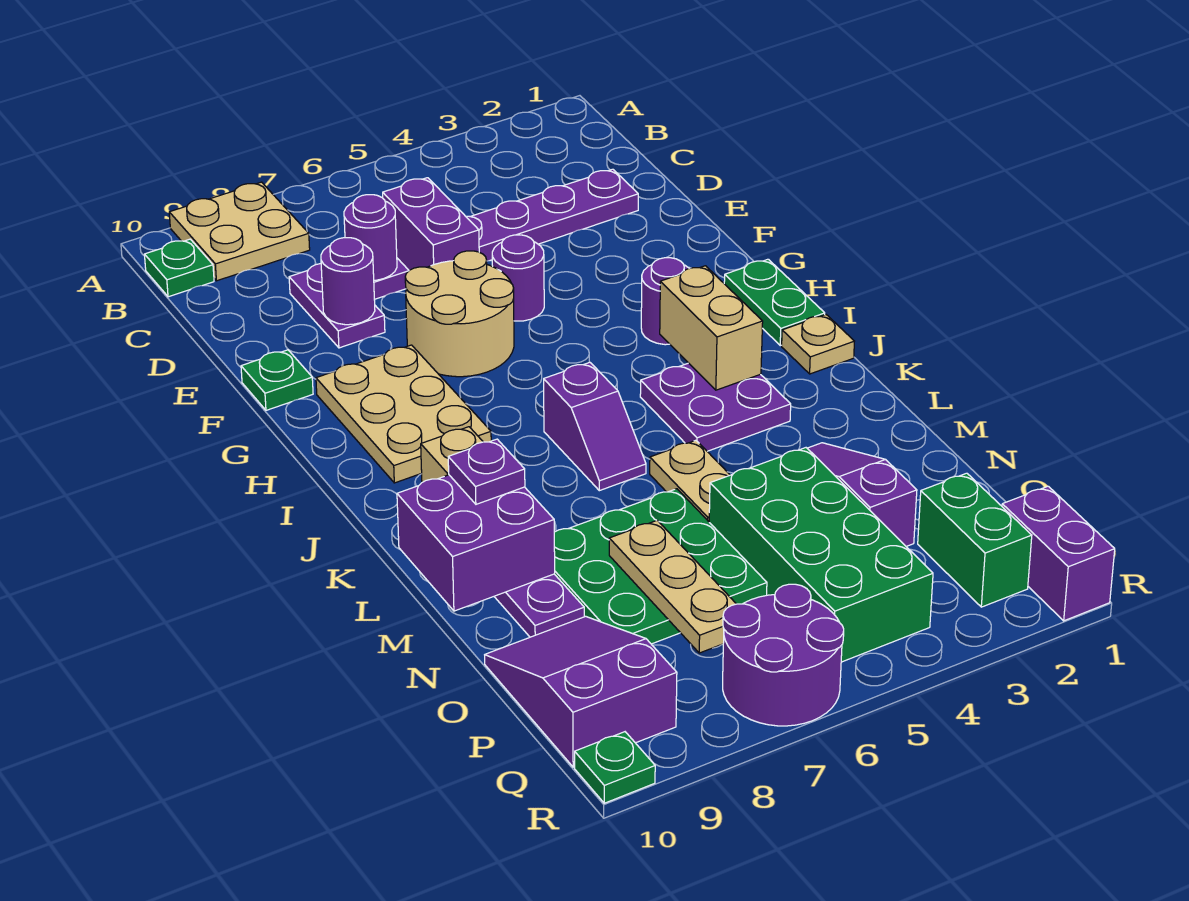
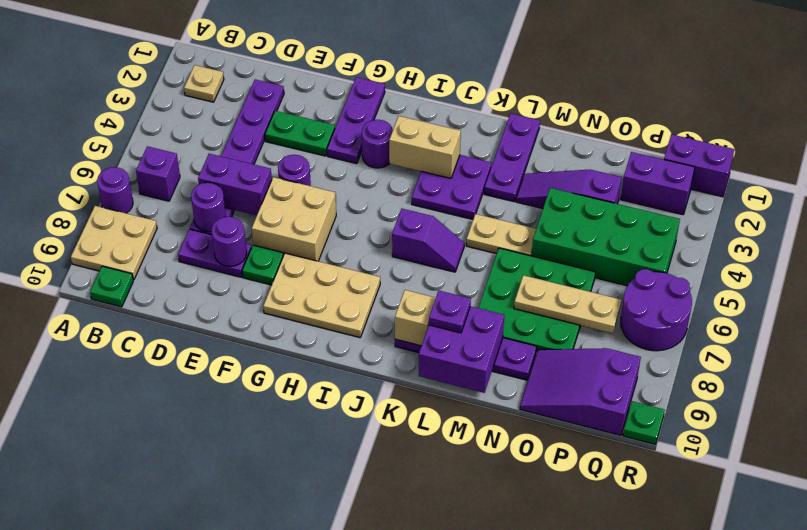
none -> purple round brick A7 level 1
none -> purple brick B6 level 1
tan round brick F6:G7 level 1 -> tan brick F6:G7 level 1
green plate F10 level 1 -> green plate F8 level 1
none -> purple plate G1:G3 level 1
green plate H1:I1 level 1 -> green plate E3:F3 level 1
tan plate J1 level 1 -> tan plate B2 level 1
none -> purple plate L1:L3 level 1
green brick P2:Q2 level 1 -> purple brick P2:Q2 level 1

